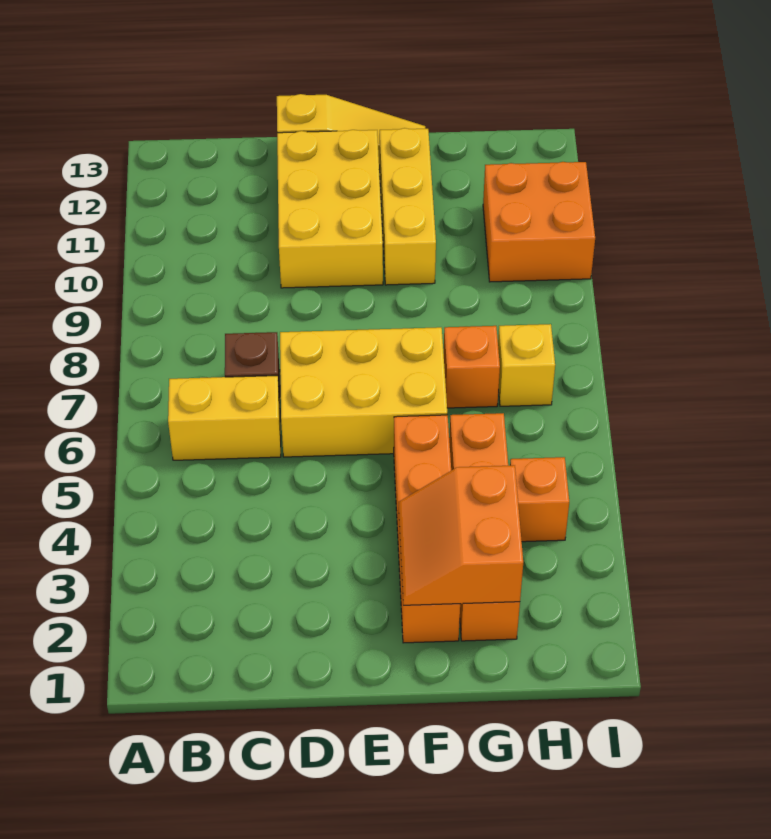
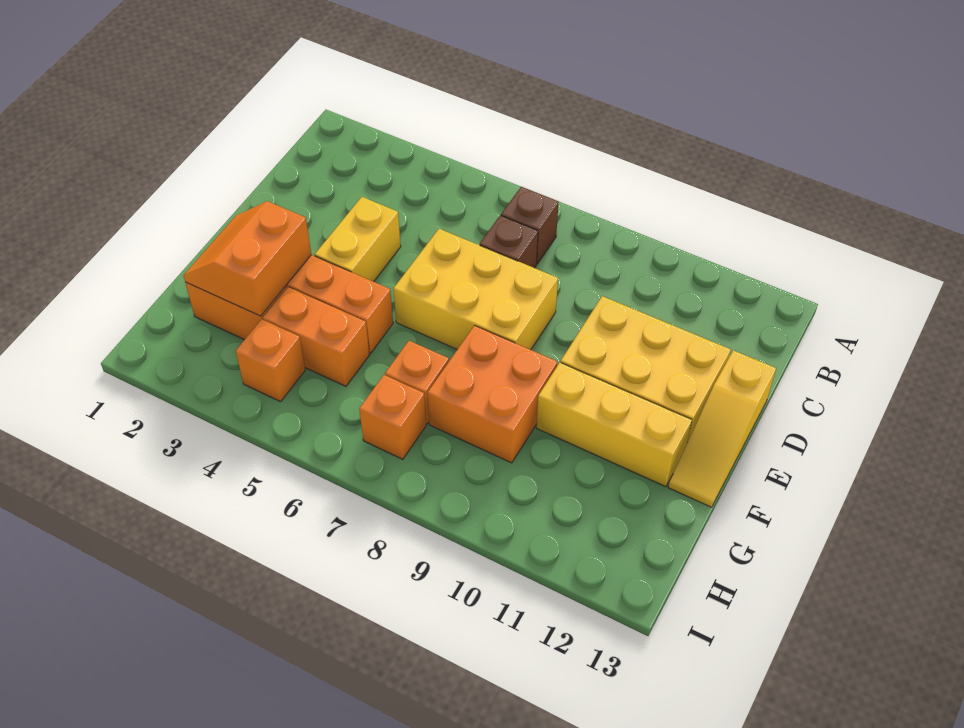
yellow brick B6:C6 level 1 -> yellow brick D4:E4 level 1
none -> brown brick B7 level 1
yellow brick D6:F7 level 1 -> yellow brick D6:E8 level 1
orange slope F2:G3 level 2 top G -> orange slope F2:G3 level 2 top 3
yellow brick H7 level 1 -> orange brick H7 level 1
orange brick H10:I11 level 1 -> orange brick F8:G9 level 1

